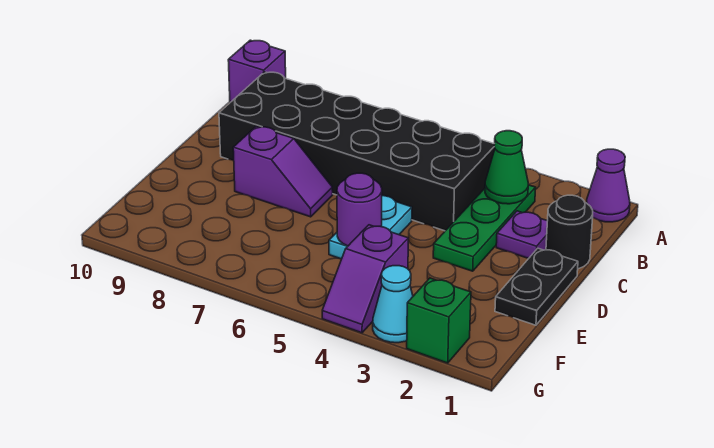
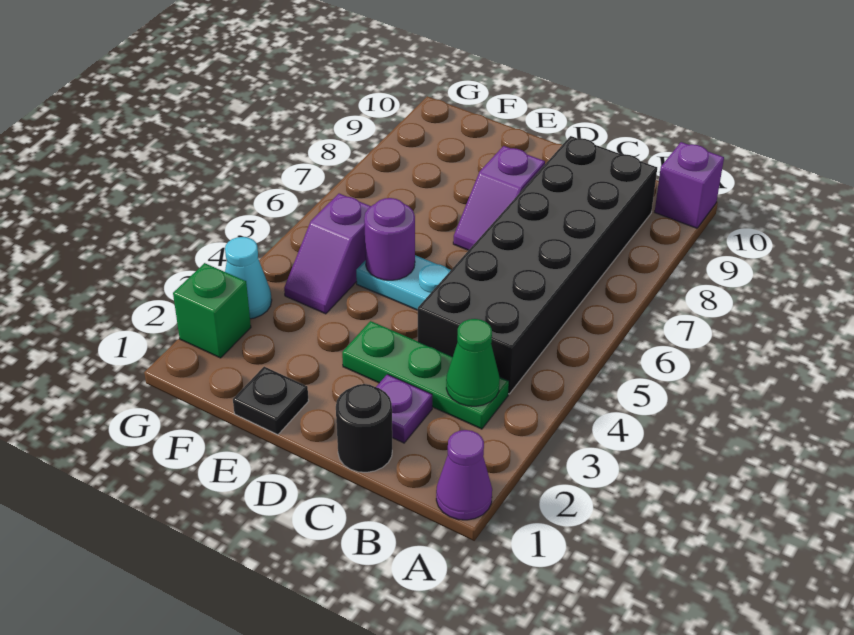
black plate D1:E1 level 1 -> black plate E1 level 1
purple slope F4:G4 level 1 top F -> purple slope F4:F5 level 1 top 5

